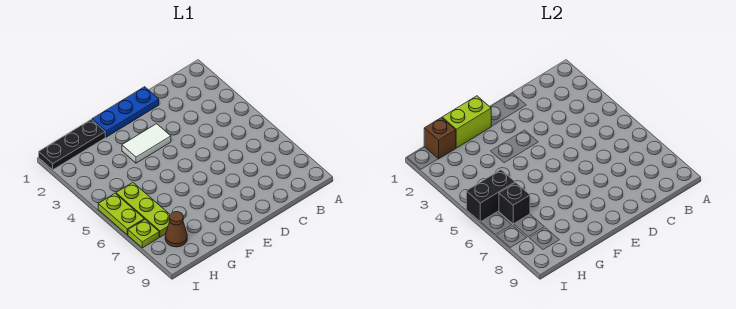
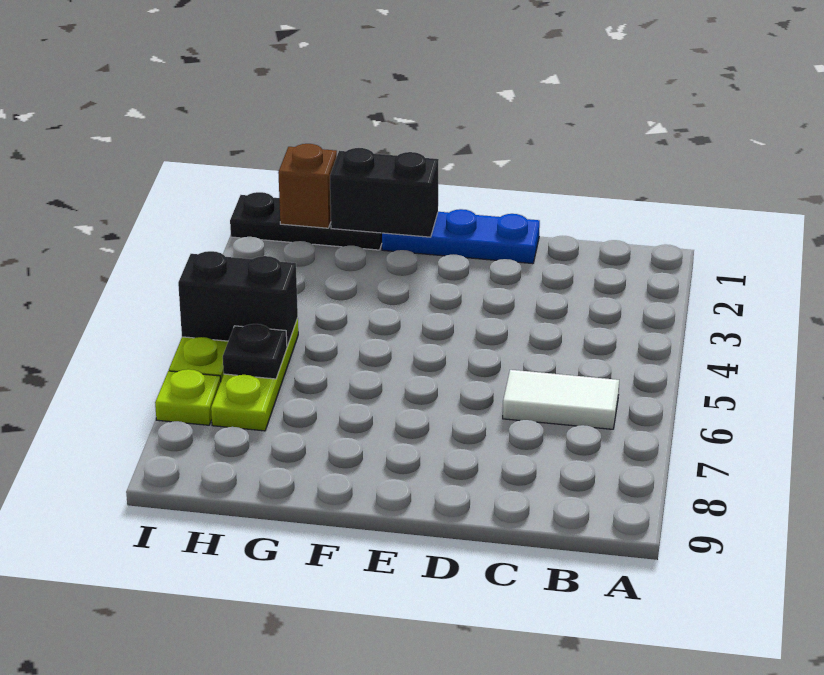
white tile E3:F3 level 1 -> white tile B6:C6 level 1
lime brick F1:G1 level 2 -> black brick F1:G1 level 2
black brick H6 level 2 -> black plate H6 level 2
brown cone H8 level 1 -> none

